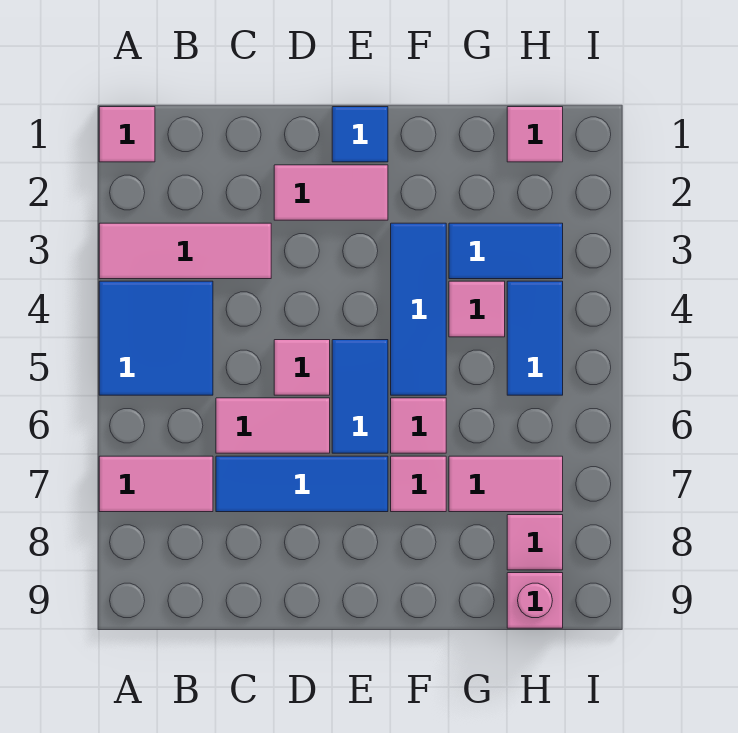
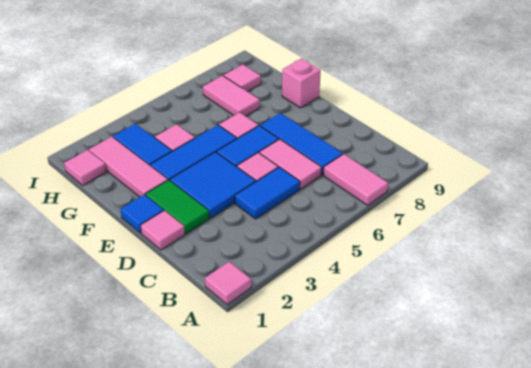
pink tile A3:C3 level 1 -> pink tile F2:H2 level 1
blue tile A4:B5 level 1 -> blue tile D3:E4 level 1
pink tile D2:E2 level 1 -> green tile D2:E2 level 1
pink tile F7 level 1 -> pink tile D1 level 1
blue tile H4:H5 level 1 -> blue tile C4:C5 level 1
pink brick H9 level 1 -> pink brick F9 level 1

